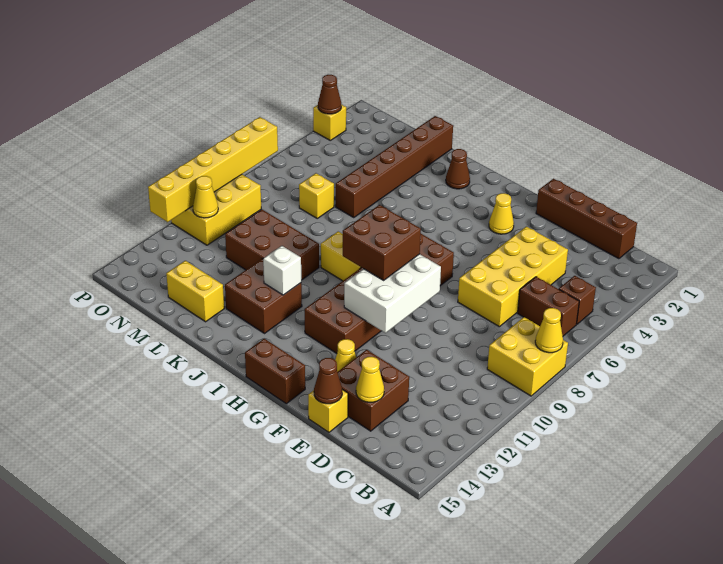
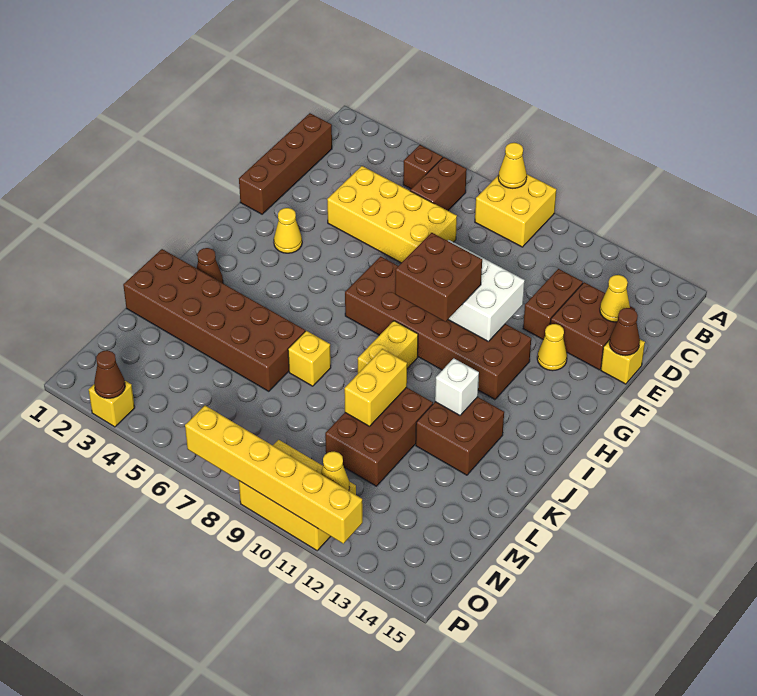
brown brick G15:H15 level 1 -> brown brick D12:E12 level 1
brown brick L1:L6 level 1 -> brown brick K1:L6 level 1
yellow brick L14:M14 level 1 -> yellow brick K10:L10 level 2
yellow brick M7 level 1 -> yellow brick K7 level 1

